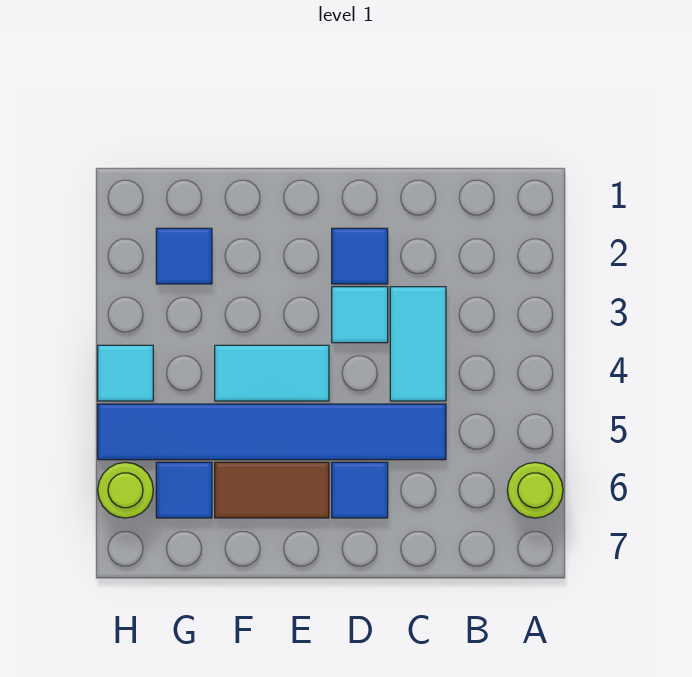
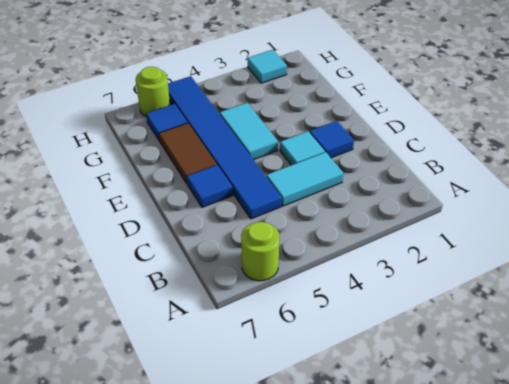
blue tile G2 level 1 -> none
cyan tile H4 level 1 -> cyan tile H2 level 1

